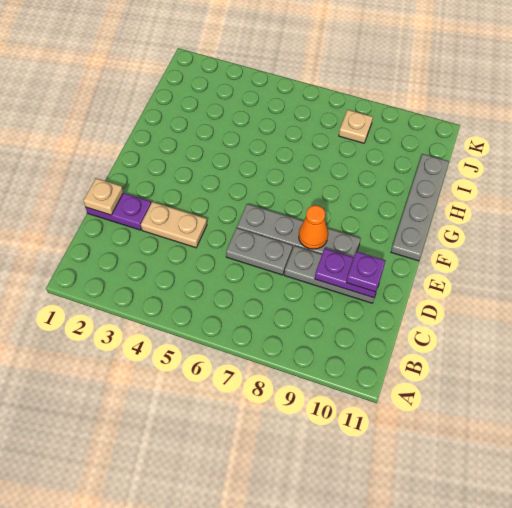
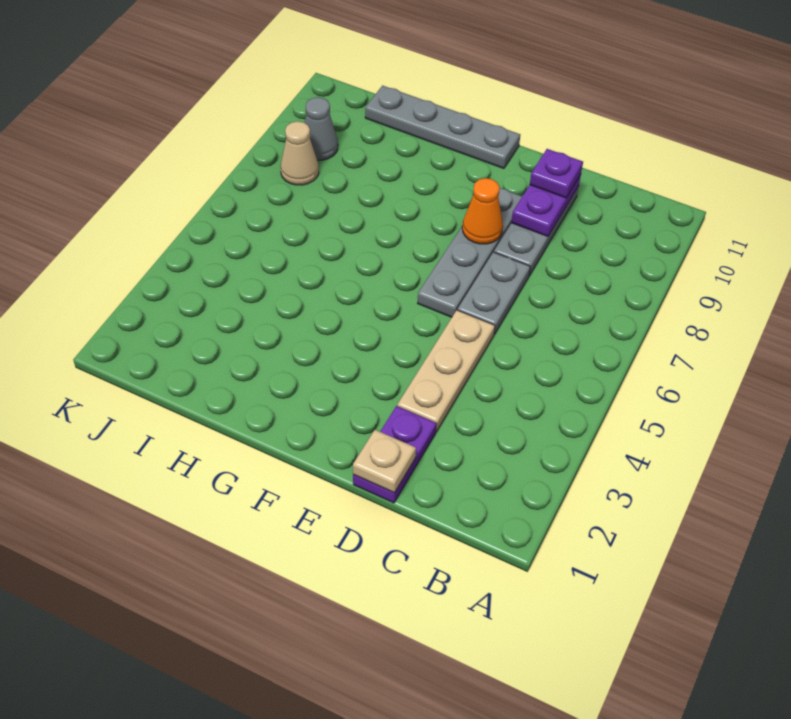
tan plate D3:D4 level 1 -> tan plate D3:D5 level 1
tan plate J8 level 1 -> tan cone J8 level 1
none -> grey cone J9 level 1

